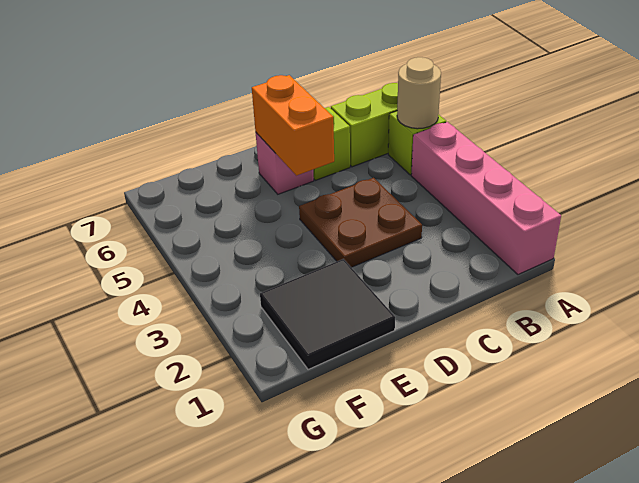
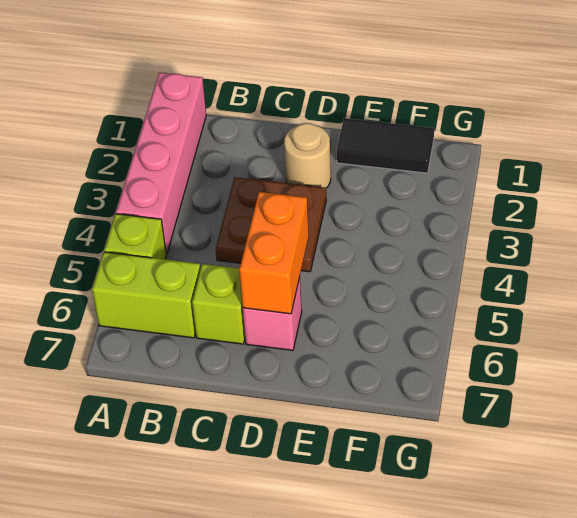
tan round brick A5 level 2 -> tan round brick D2 level 1
black tile E1:F2 level 1 -> black tile E1:F1 level 1

